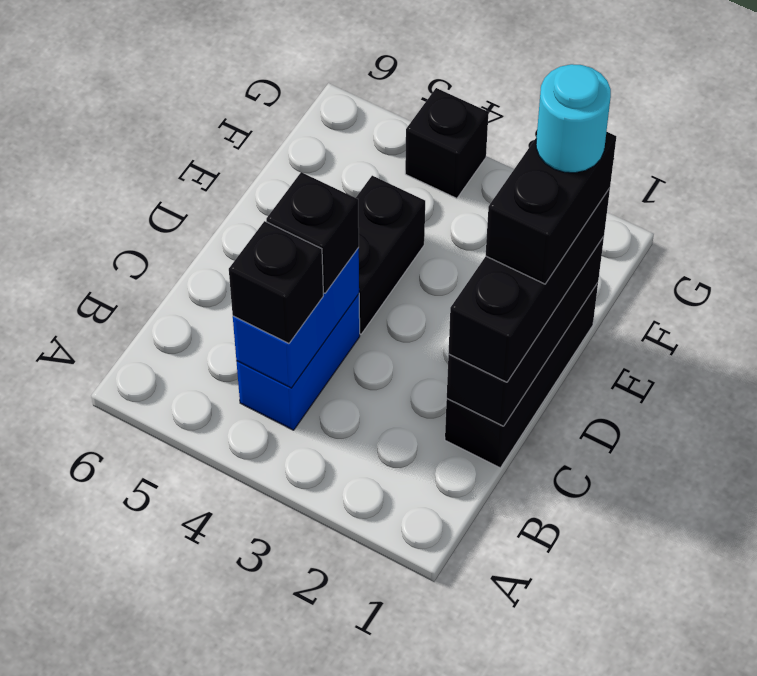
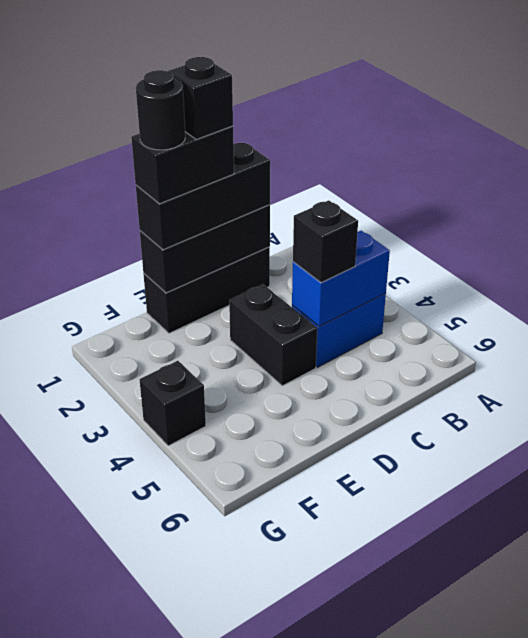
black brick B4 level 3 -> black brick D1 level 5
black brick D4:E4 level 1 -> black brick D3:D4 level 1
cyan round brick E1 level 5 -> black round brick E1 level 5

